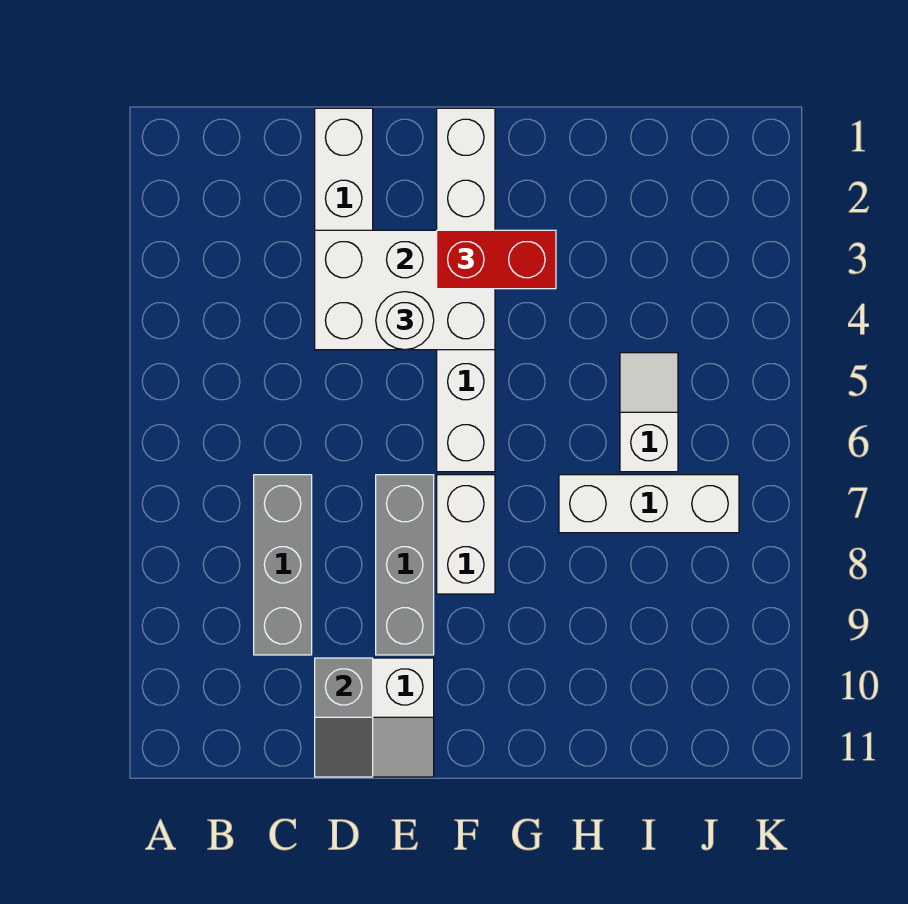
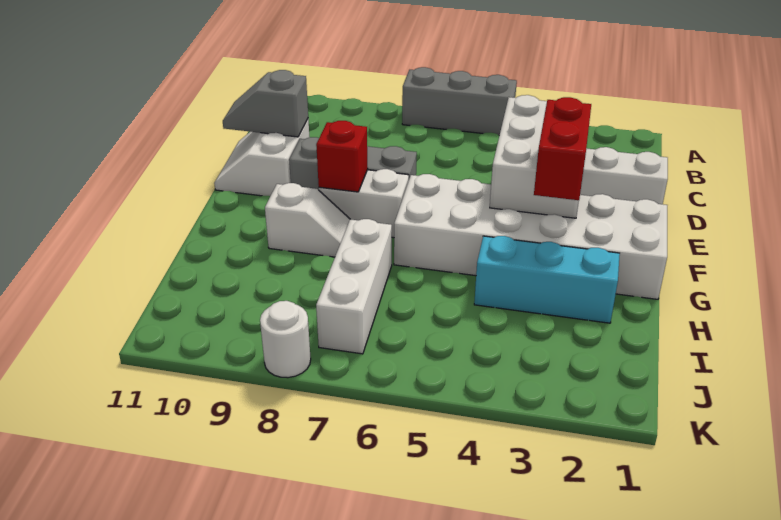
grey brick C7:C9 level 1 -> grey brick A5:A7 level 1
white round brick E4 level 3 -> white round brick K8 level 1
white brick F1:F6 level 1 -> white brick F1:G6 level 1
none -> red brick F8 level 2
none -> cyan brick H2:H4 level 1
white slope I5:I6 level 1 top 6 -> white slope G8:G9 level 1 top 9

